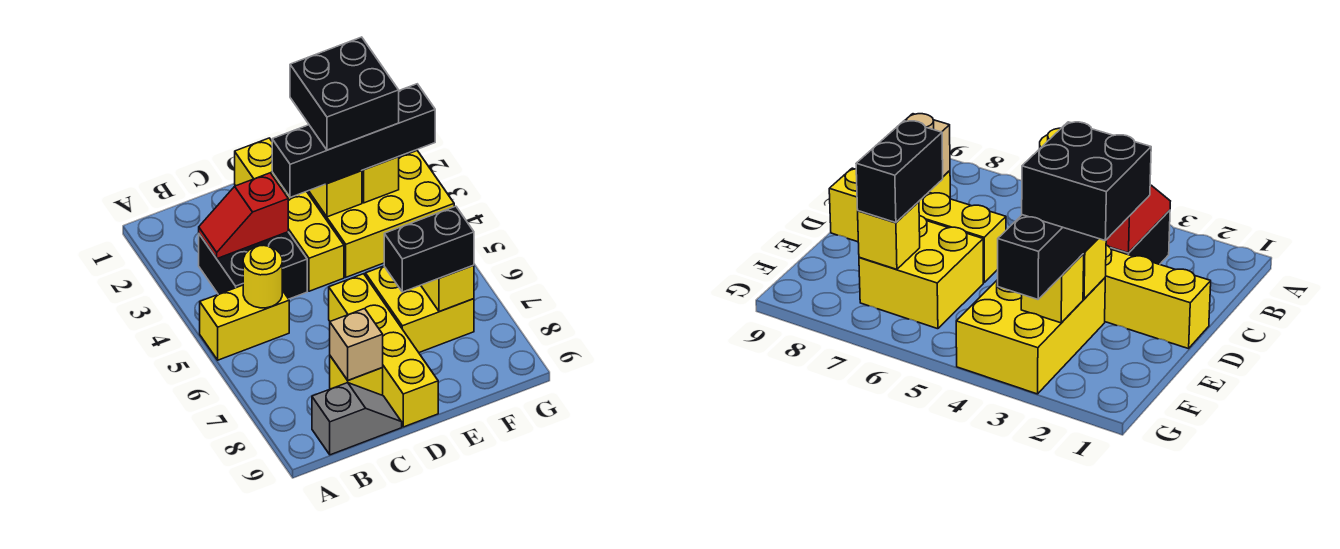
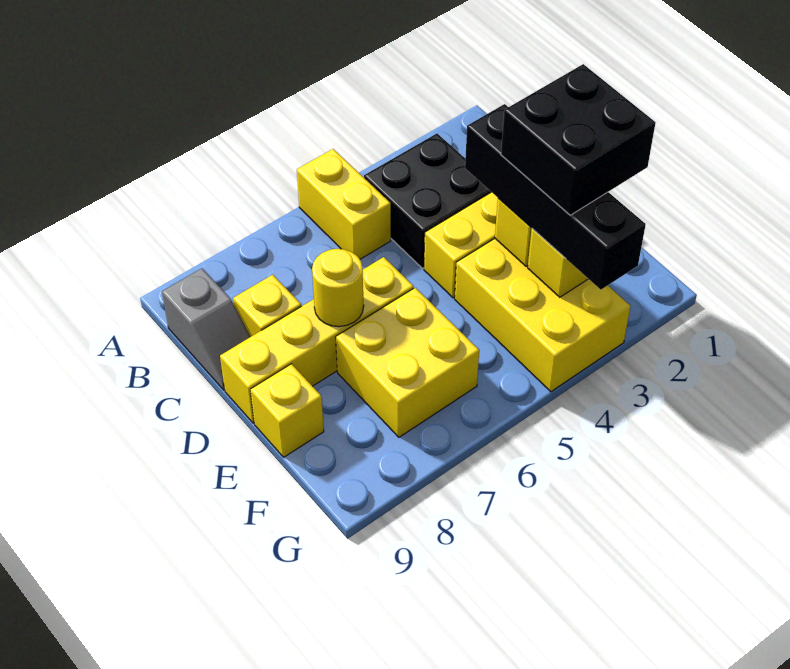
red slope B3:C3 level 2 top C -> none
yellow round brick B5 level 2 -> yellow round brick D7 level 2
tan brick C8 level 2 -> none
black brick E7:F7 level 3 -> none
yellow brick F7 level 2 -> yellow brick E9 level 1

